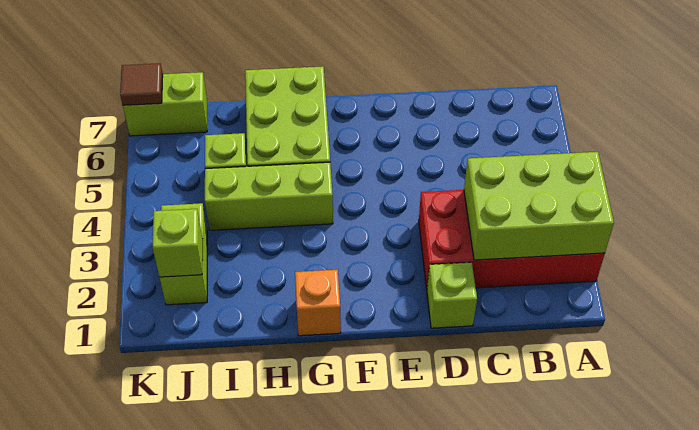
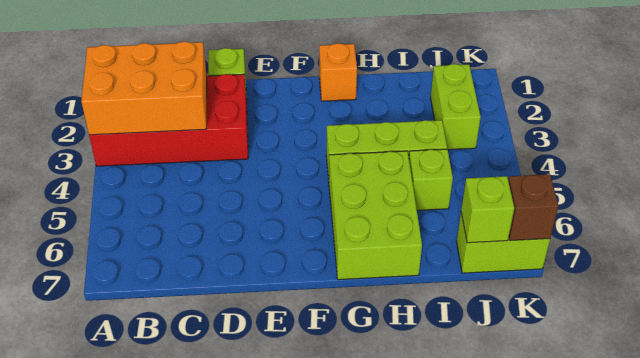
lime brick A2:C3 level 2 -> orange brick A2:C3 level 2
lime brick J2 level 2 -> lime brick J7 level 2
brown tile K7 level 2 -> brown brick K7 level 2

